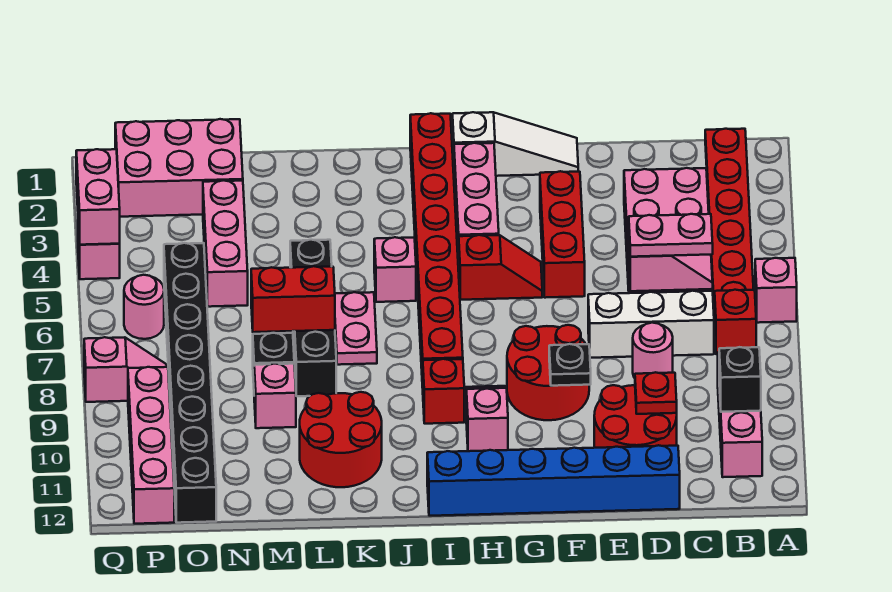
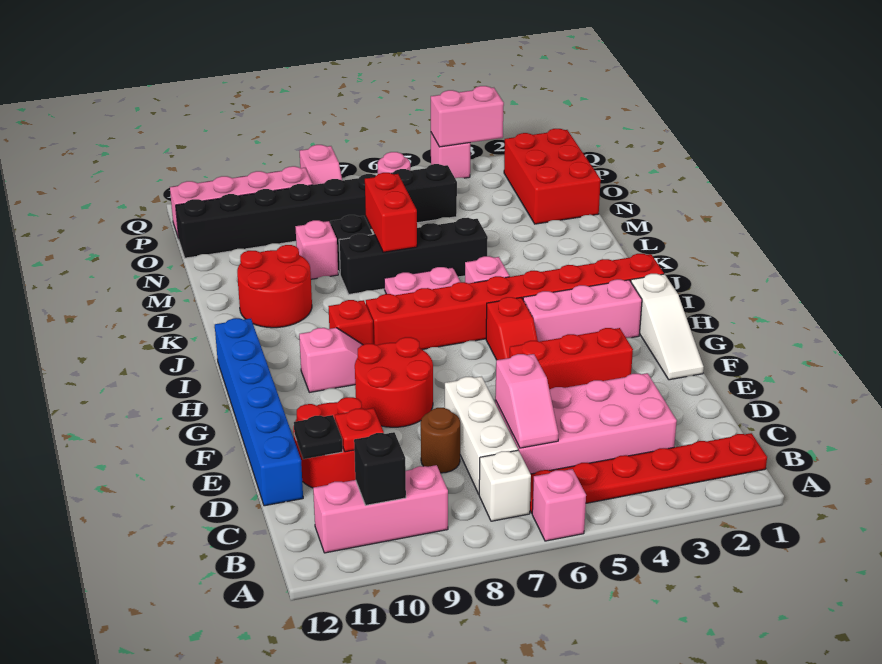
red brick B7 level 1 -> white brick B7 level 1
pink plate C6:D6 level 3 -> none
pink round brick D8 level 1 -> brown round brick D8 level 1
black plate F9 level 2 -> black plate D11 level 2
pink brick N1:P2 level 1 -> red brick N1:P2 level 1
pink brick N3:N5 level 1 -> none

